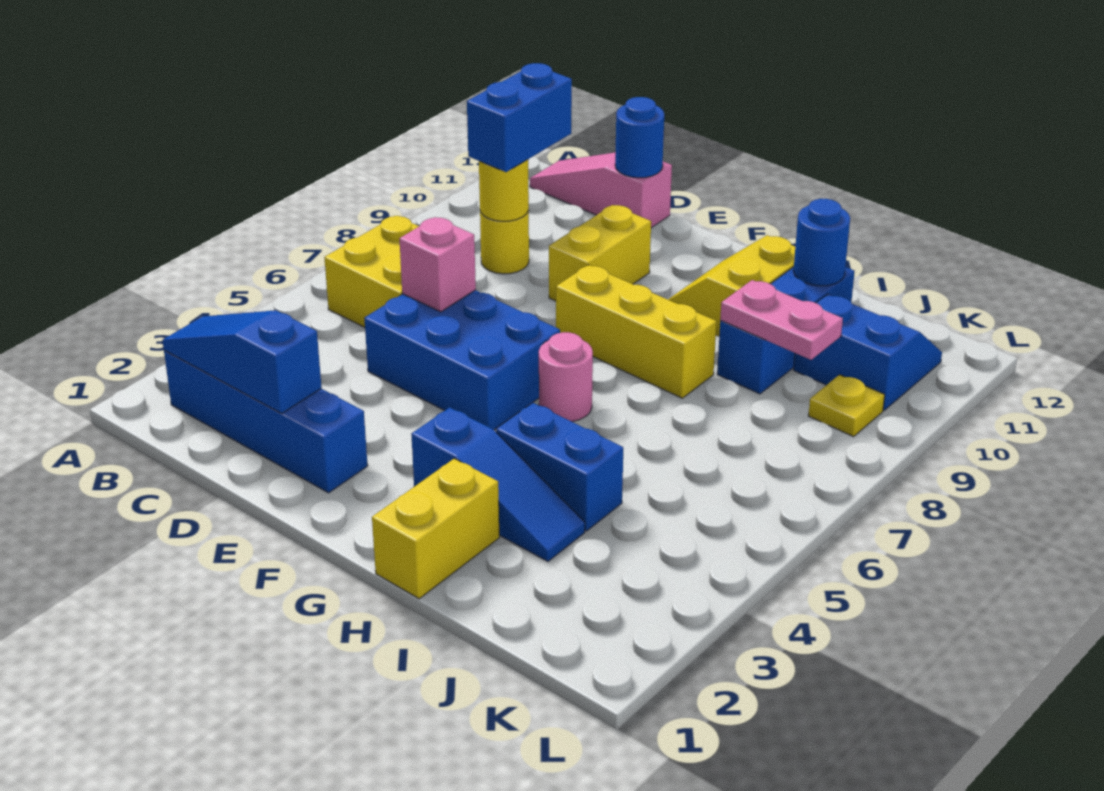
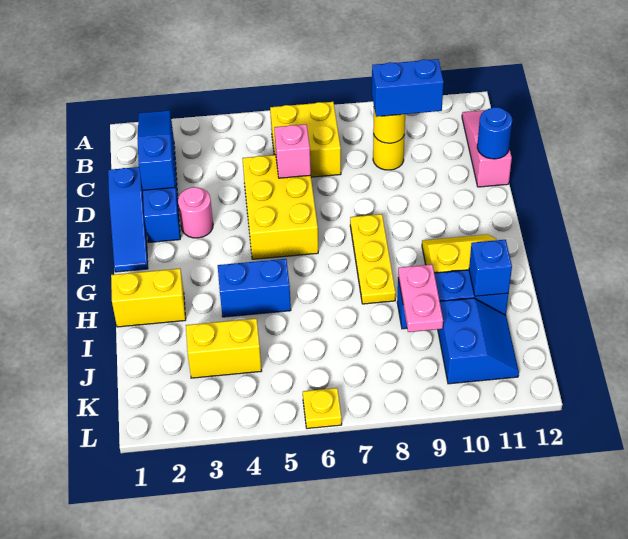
blue brick D5:F6 level 1 -> yellow brick D5:F6 level 1
yellow brick E9:E10 level 1 -> yellow brick J3:J4 level 1
yellow brick F8:H8 level 1 -> yellow plate F8:H8 level 1
blue slope G3:I3 level 1 top G -> blue slope D1:F1 level 1 top D
pink round brick G6 level 1 -> pink round brick E3 level 1
blue brick H4:I4 level 1 -> blue brick H4:H5 level 1
blue round brick I11 level 2 -> blue brick I11 level 2
yellow plate K9 level 1 -> yellow plate L6 level 1

